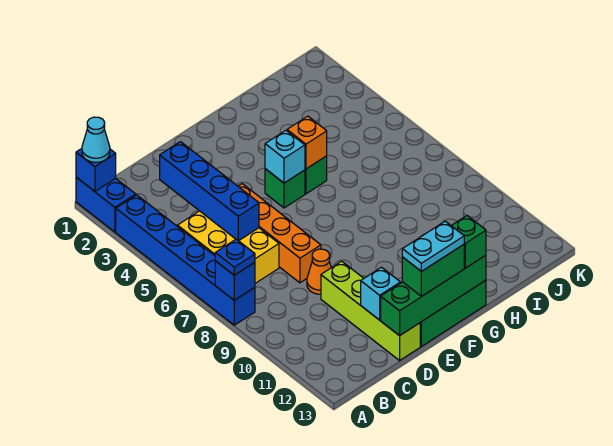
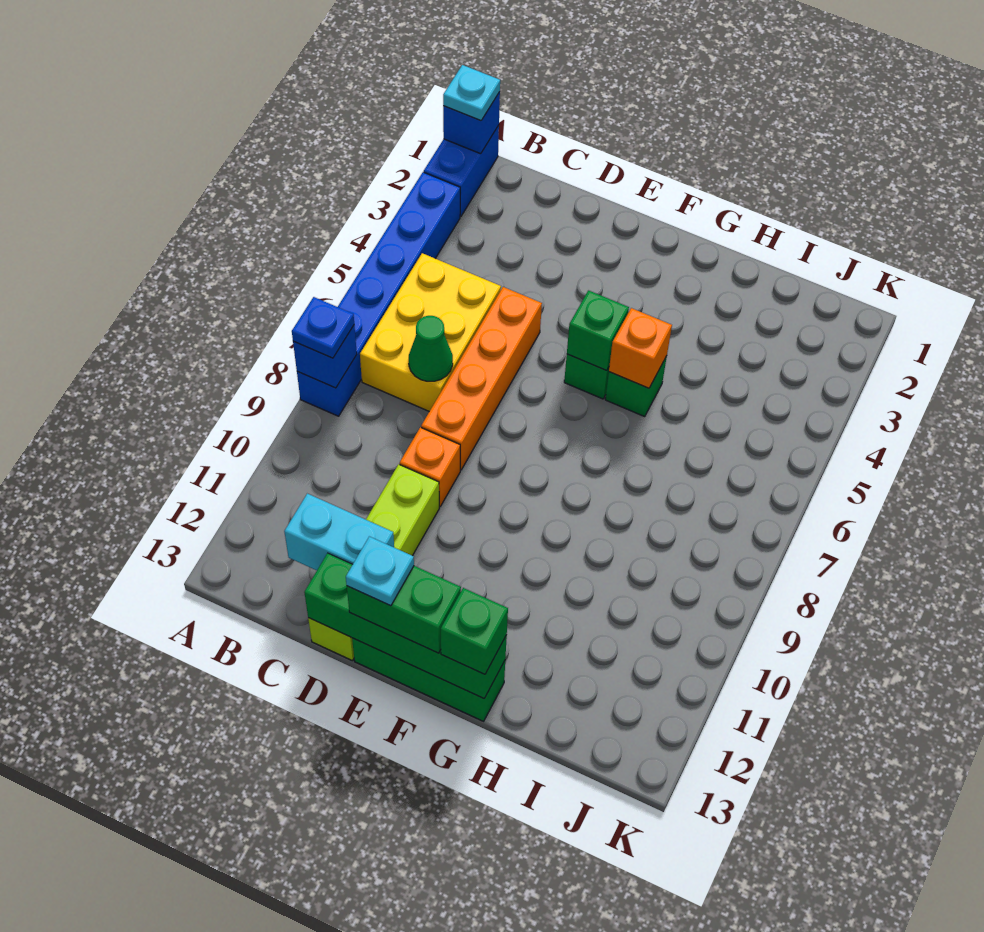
cyan cone A1 level 3 -> cyan plate A1 level 3
blue brick C3:C6 level 2 -> none
none -> green cone C7 level 2
orange cone D9 level 1 -> orange brick D9 level 1
cyan brick D12 level 2 -> cyan brick C12:D12 level 2
cyan plate E13:F13 level 4 -> cyan plate E13 level 4
cyan brick F5 level 2 -> green brick F5 level 2

